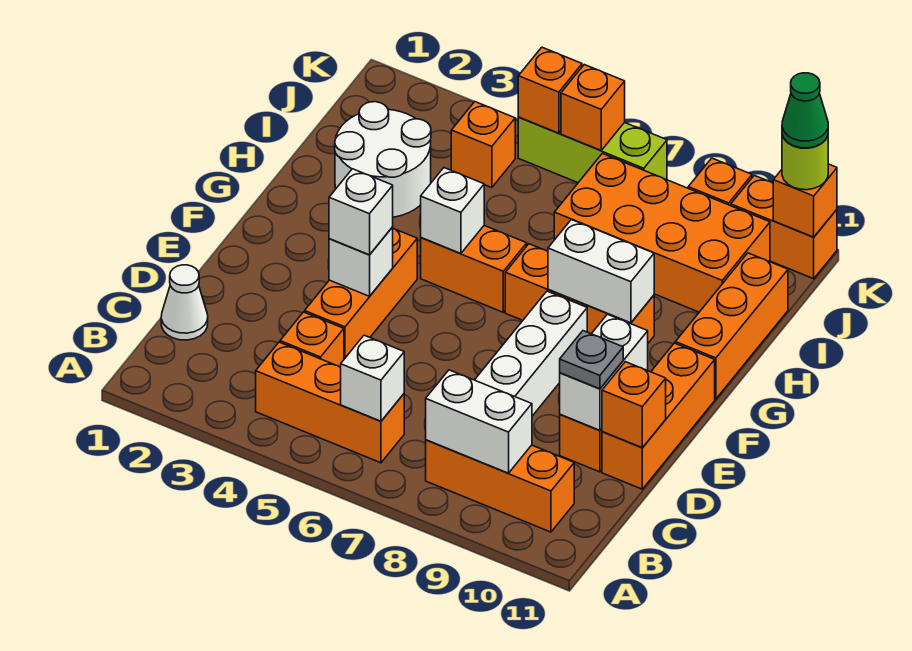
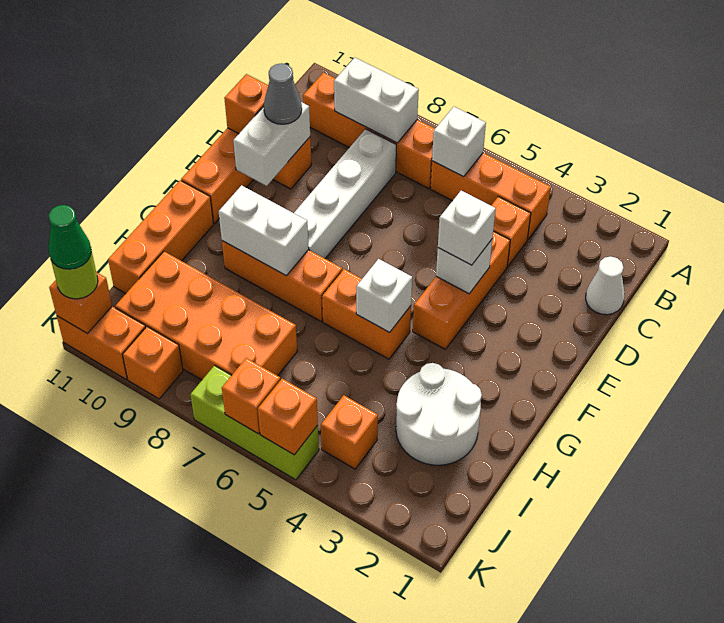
orange brick B8:B10 level 1 -> orange brick B7:B10 level 1
grey plate D10 level 3 -> grey cone D10 level 3

